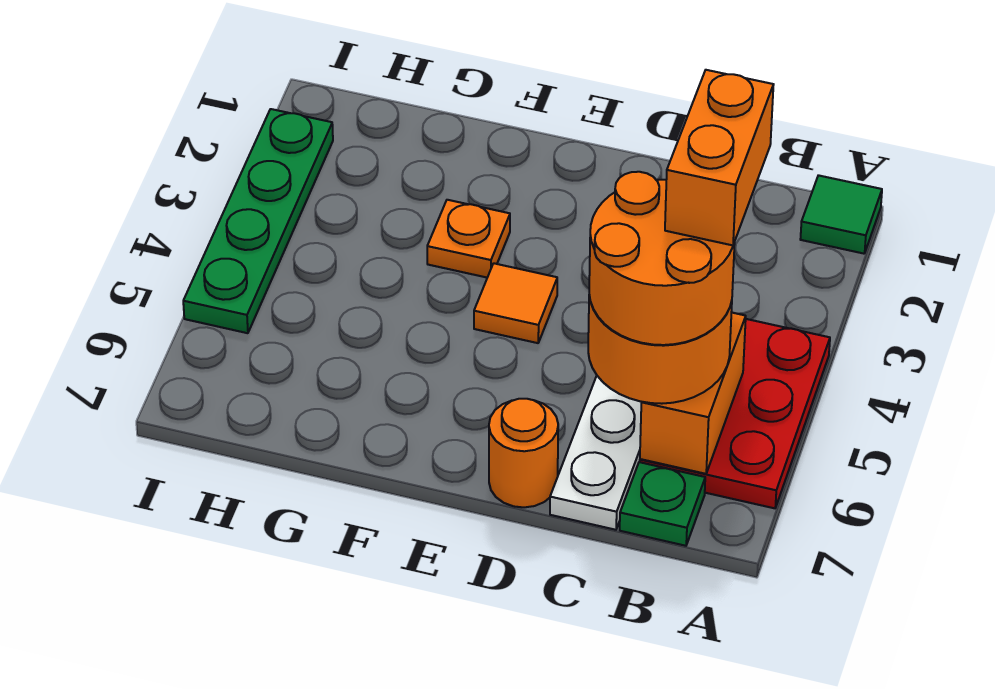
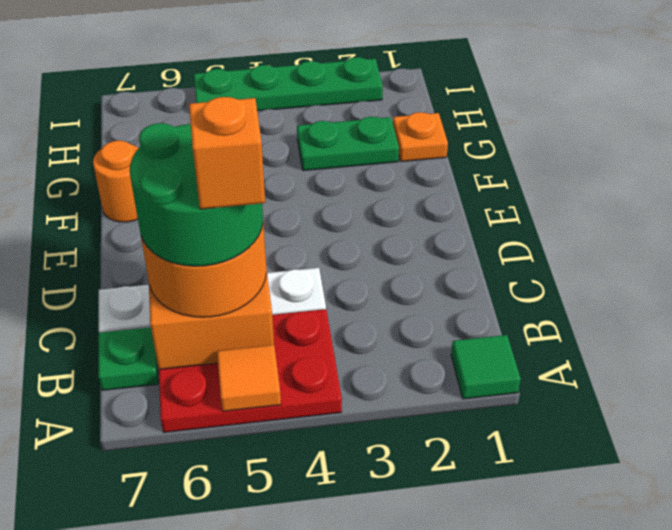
orange brick B4:B5 level 5 -> orange brick B5 level 5
orange round brick B5:C6 level 4 -> green round brick B5:C6 level 4
orange round brick D7 level 1 -> orange round brick F7 level 1
orange tile E4 level 1 -> orange tile A5 level 2
orange plate F3 level 1 -> orange plate G1 level 1
none -> green plate G2:G3 level 1

